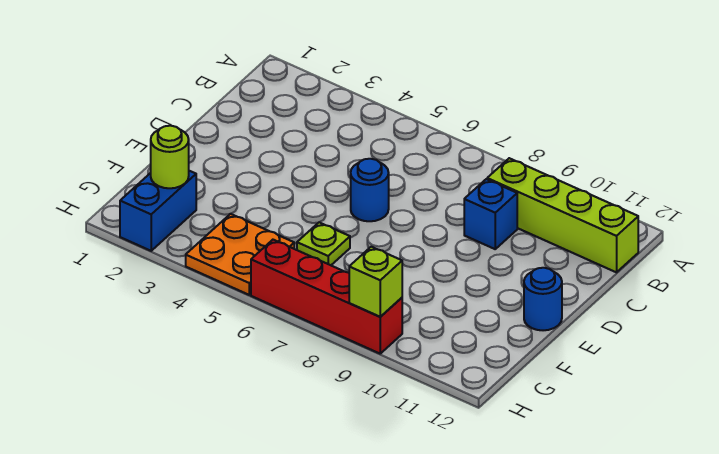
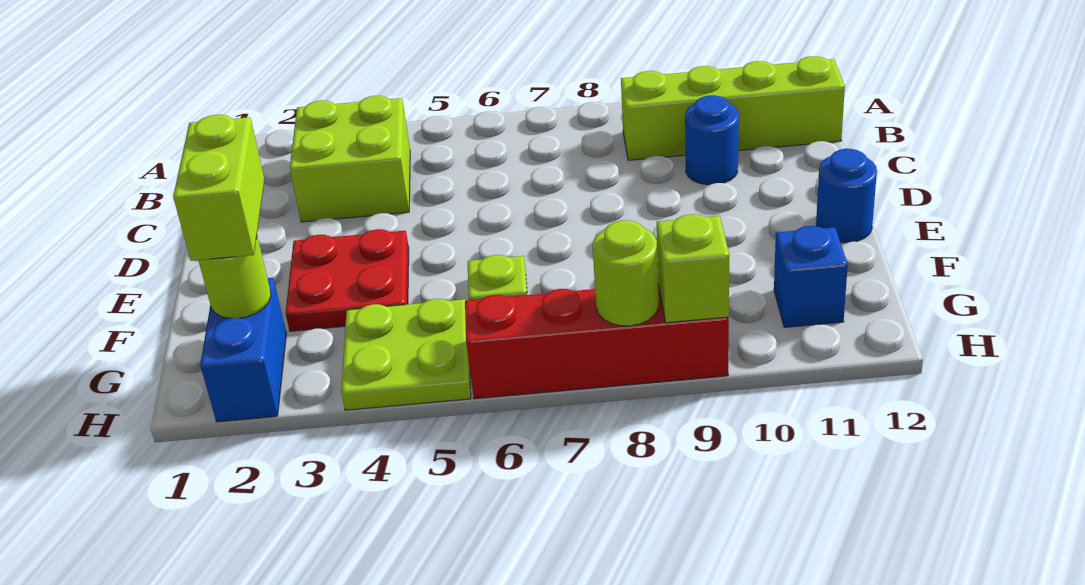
none -> lime brick B3:C4 level 1
blue brick C9 level 1 -> blue brick G11 level 1
blue round brick D6 level 1 -> blue round brick C10 level 1
none -> red plate E3:F4 level 1
none -> lime brick F2:G2 level 3
orange plate G4:H5 level 1 -> lime plate G4:H5 level 1
none -> lime round brick H8 level 2

